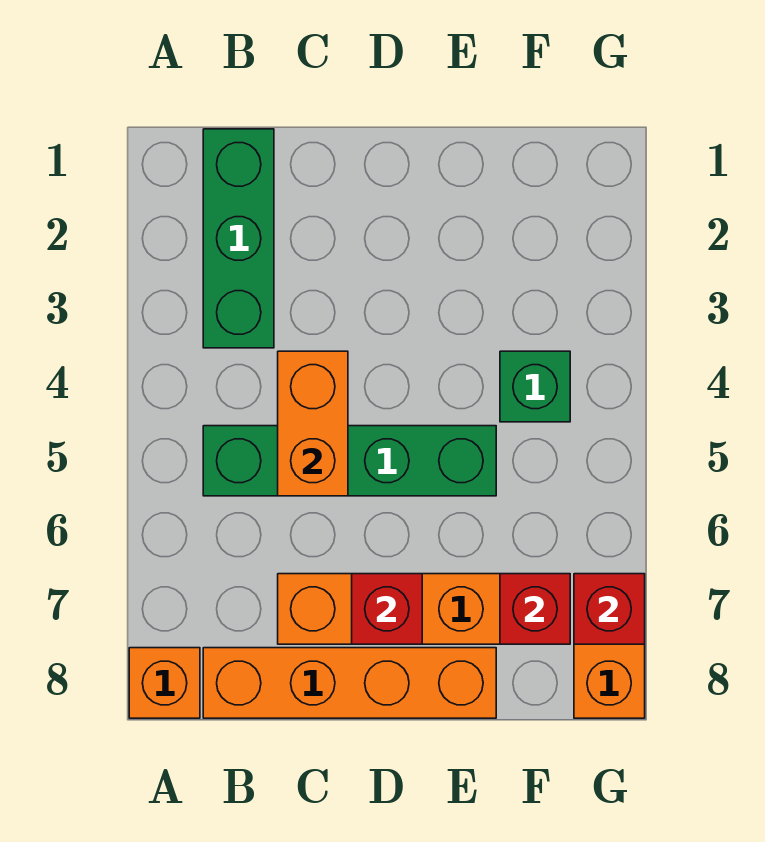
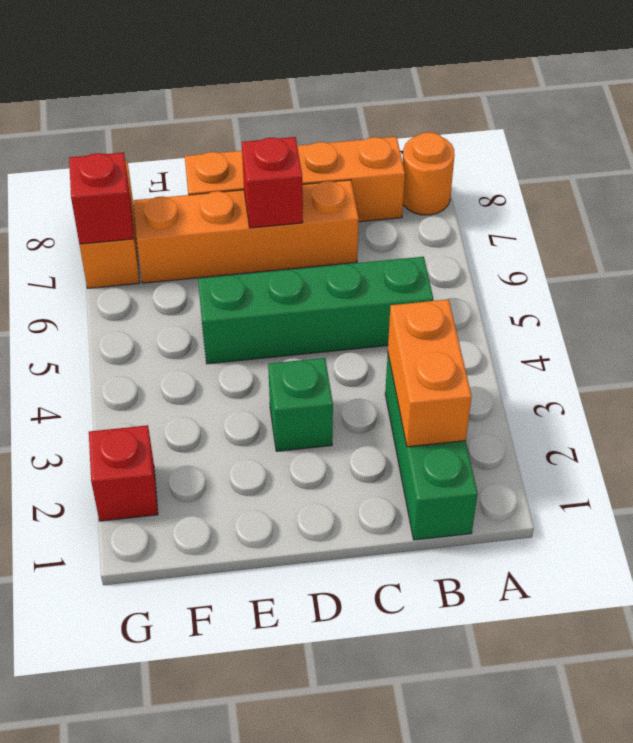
orange brick A8 level 1 -> orange round brick A8 level 1
orange brick C4:C5 level 2 -> orange brick B2:B3 level 2
green brick F4 level 1 -> green brick D3 level 1
red brick F7 level 2 -> red brick G2 level 1

